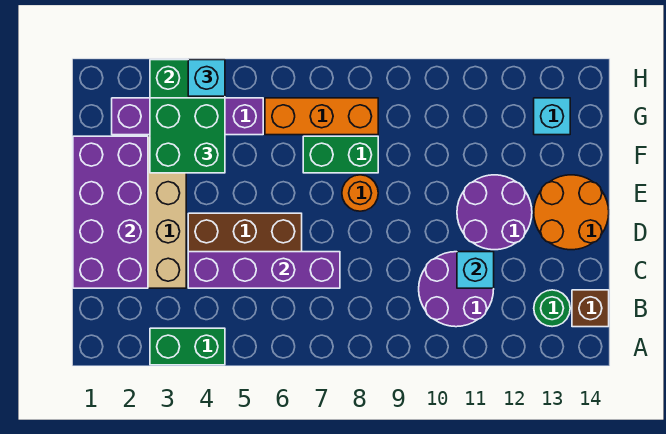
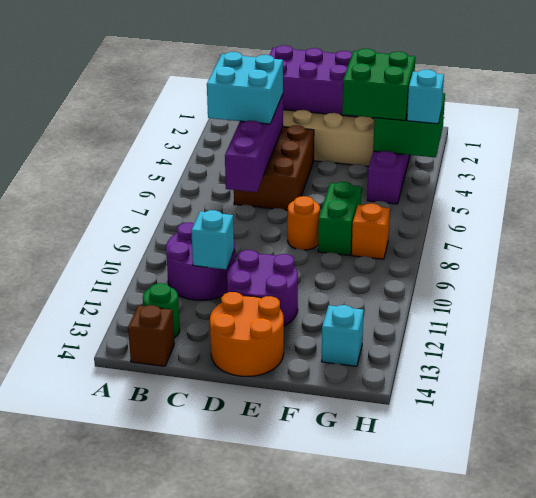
green brick A3:A4 level 1 -> none
none -> cyan brick B4:C5 level 3
orange brick G6:G8 level 1 -> orange brick G8 level 1

